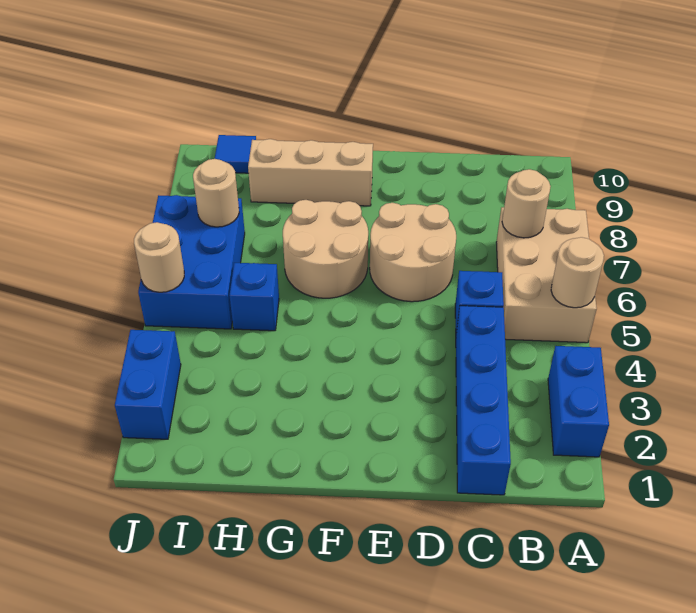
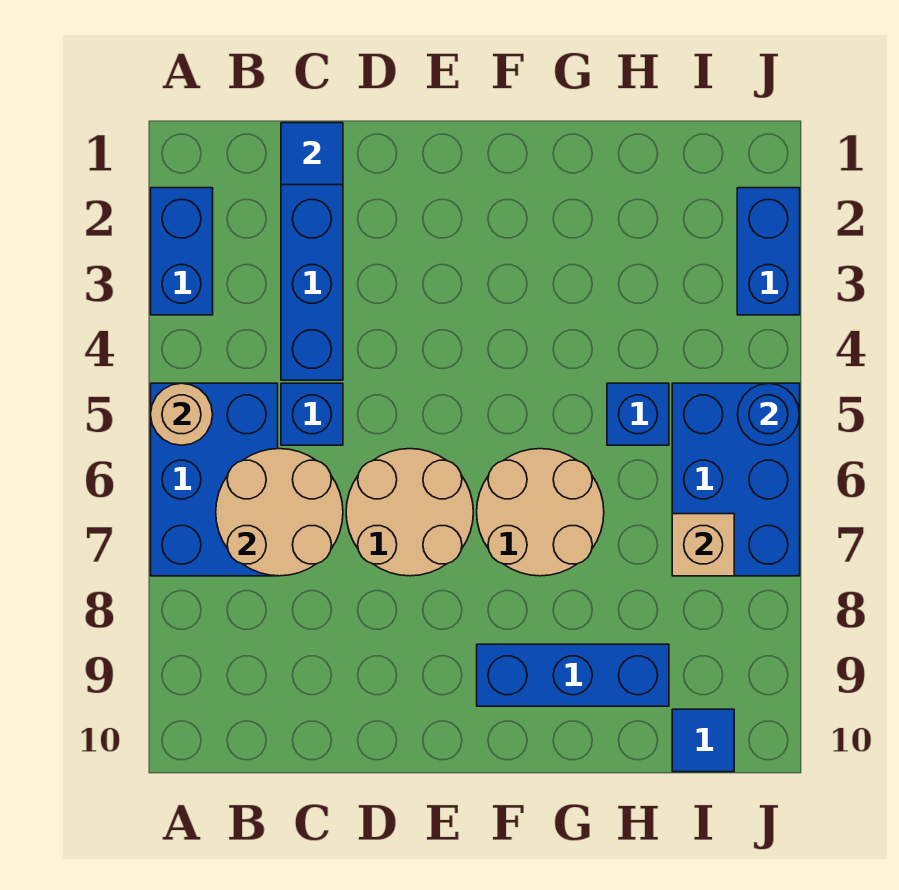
tan brick A5:B7 level 1 -> blue brick A5:B7 level 1
tan round brick B7 level 2 -> tan round brick B6:C7 level 2
none -> blue tile C1 level 2
tan brick F9:H9 level 1 -> blue brick F9:H9 level 1
tan round brick I7 level 2 -> tan brick I7 level 2
tan round brick J5 level 2 -> blue round brick J5 level 2

